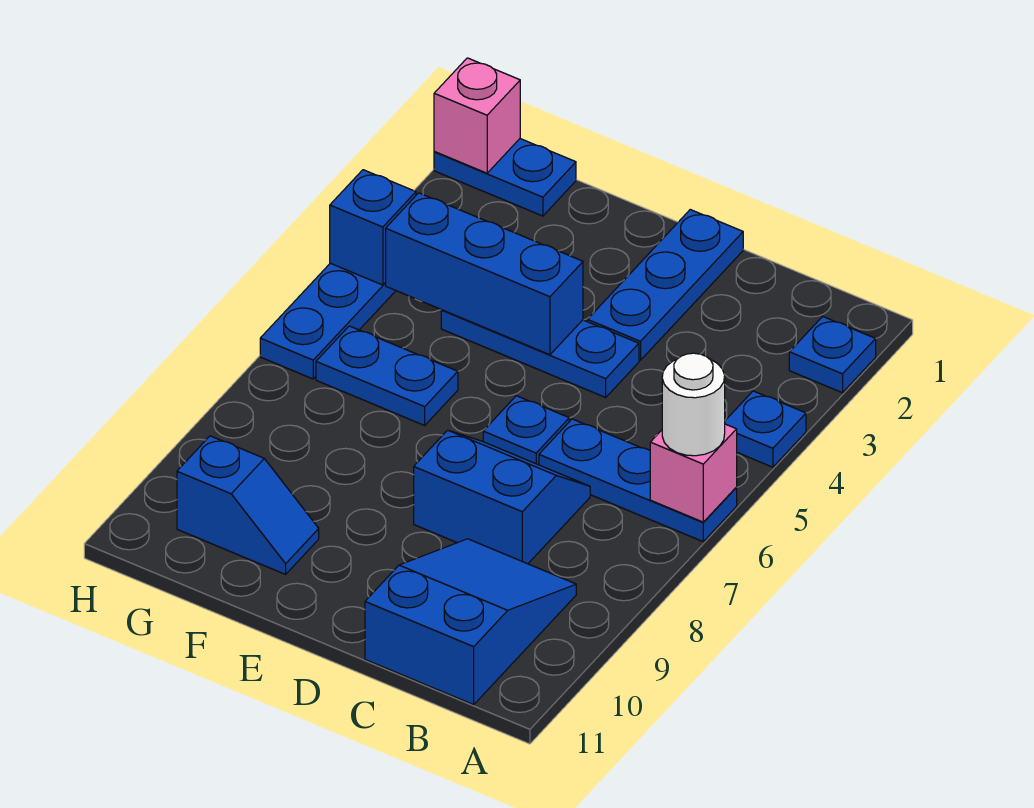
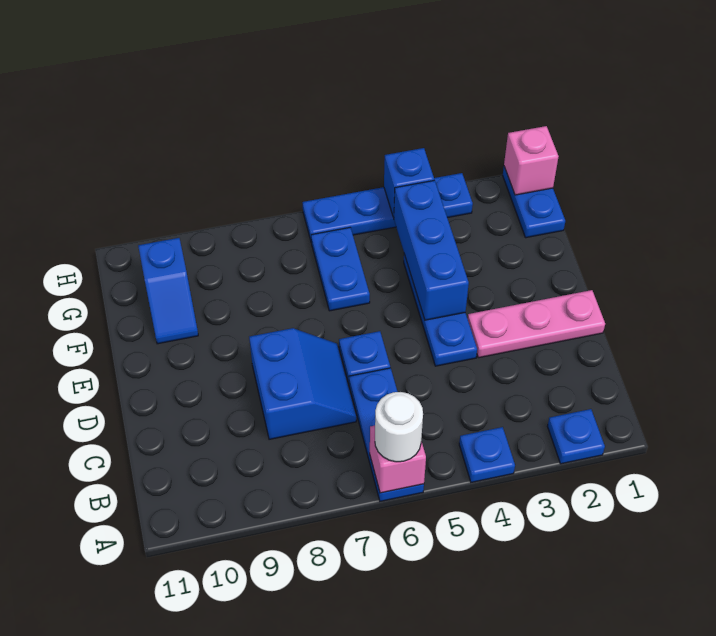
blue slope B9:C11 level 1 top 11 -> none
blue plate D1:D3 level 1 -> pink plate D1:D3 level 1

